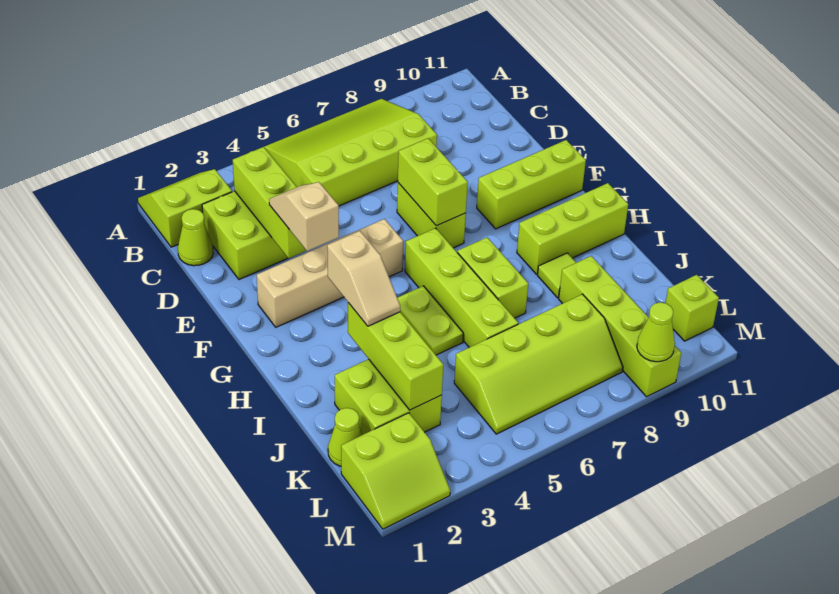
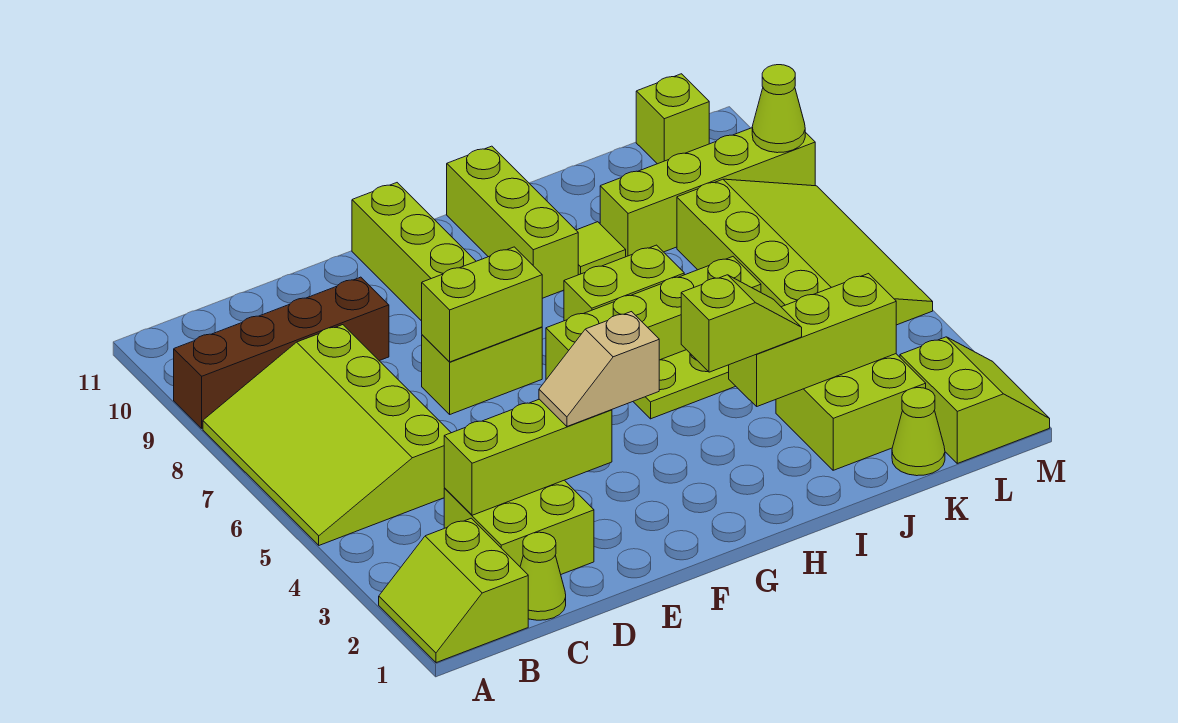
none -> brown brick A9:D9 level 1
tan brick F2:F5 level 1 -> none
tan slope H3:I3 level 3 top H -> lime slope H3:I3 level 3 top H
lime slope K5:L8 level 1 top K -> lime slope K5:M8 level 1 top K

